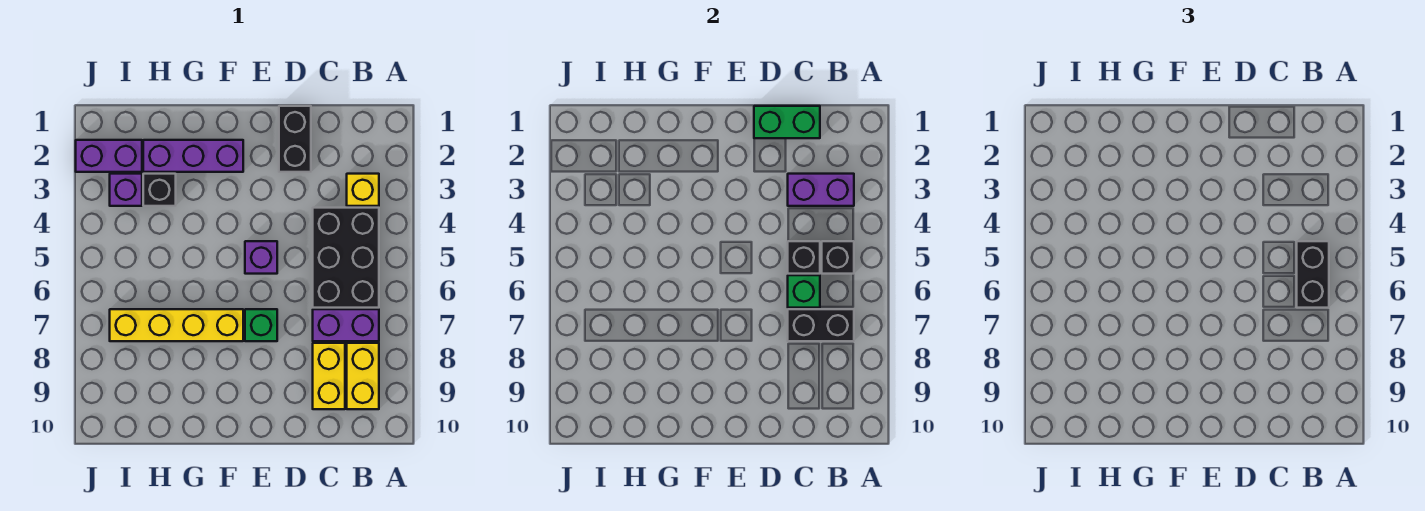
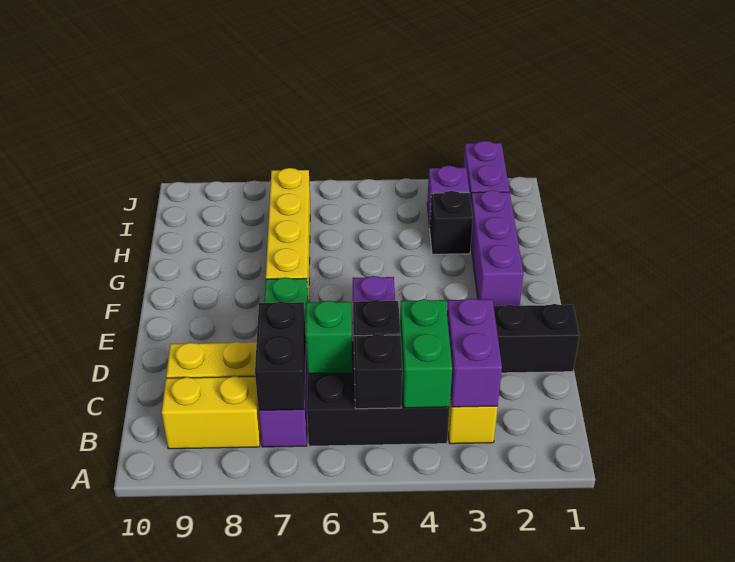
black brick B5:B6 level 3 -> none
green brick C1:D1 level 2 -> green brick B4:C4 level 2

